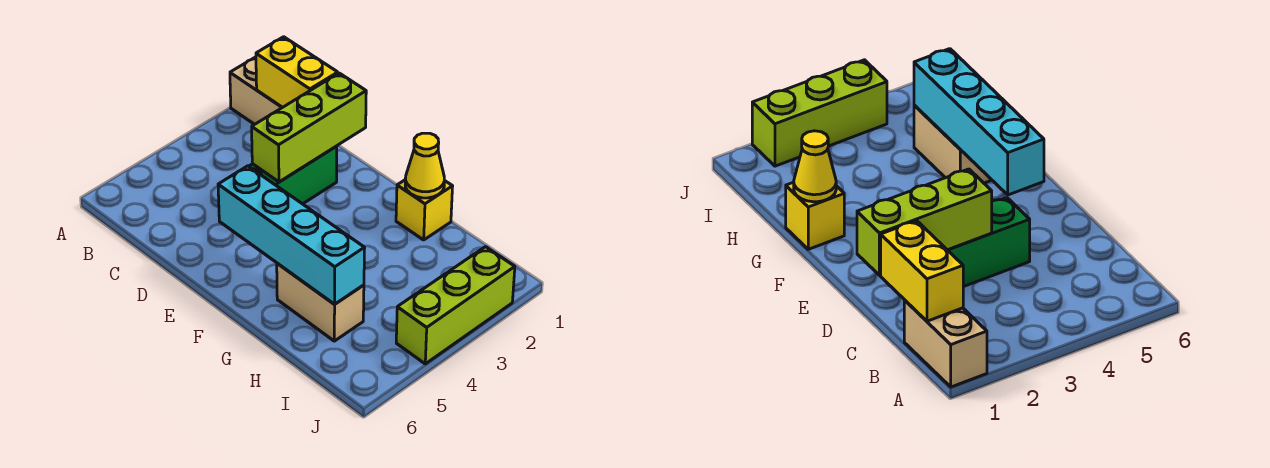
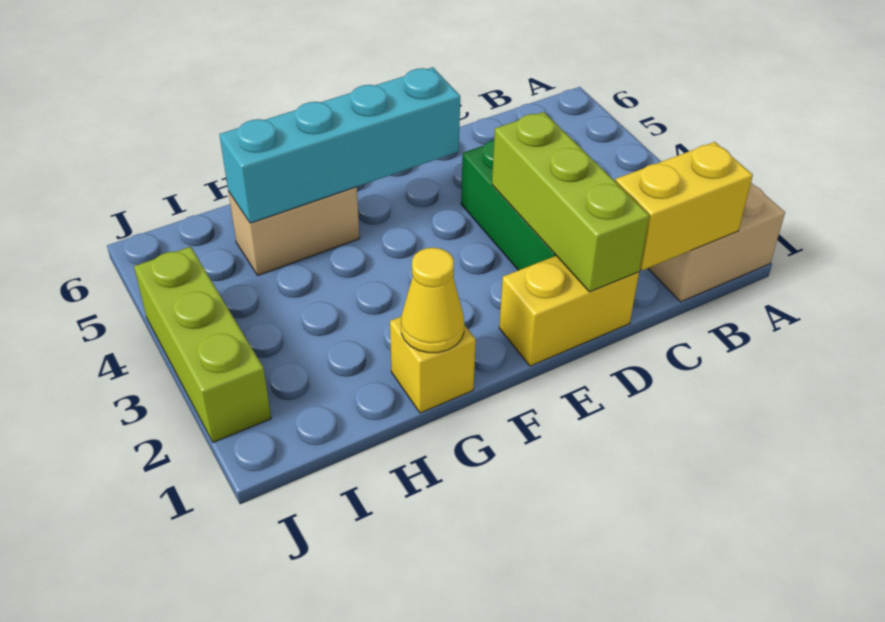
none -> yellow brick D1:E1 level 1

